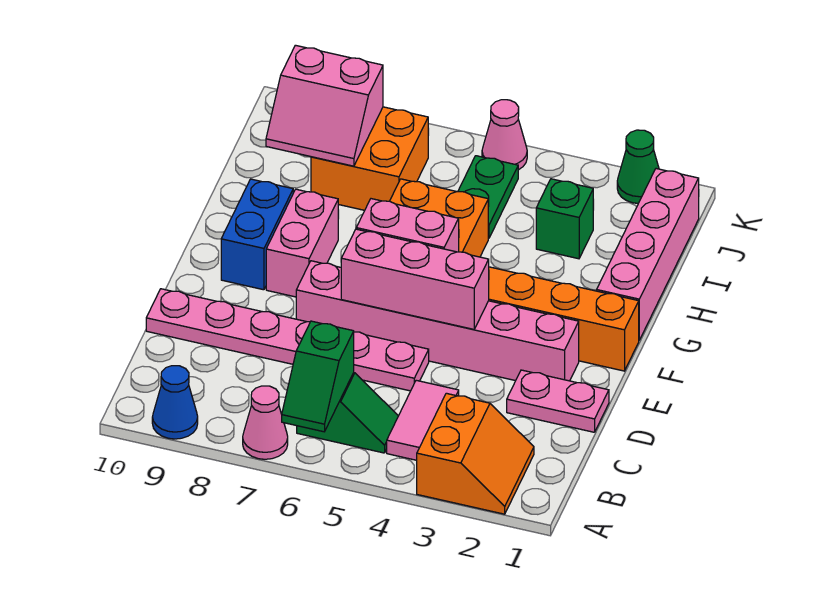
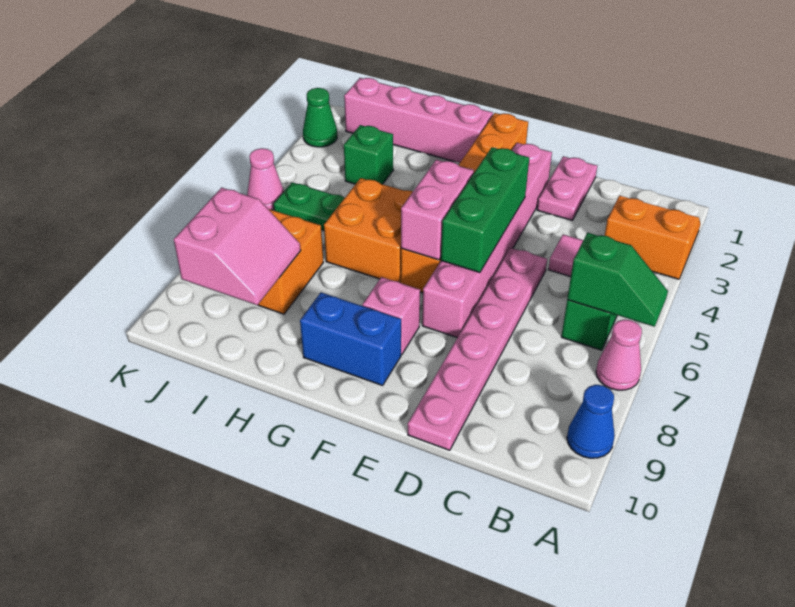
pink brick E4:E6 level 2 -> green brick E4:E6 level 2
pink brick F8:G8 level 1 -> pink brick F8 level 1

